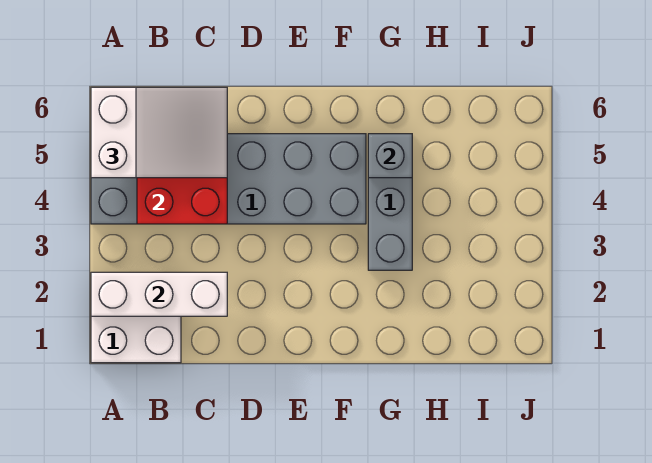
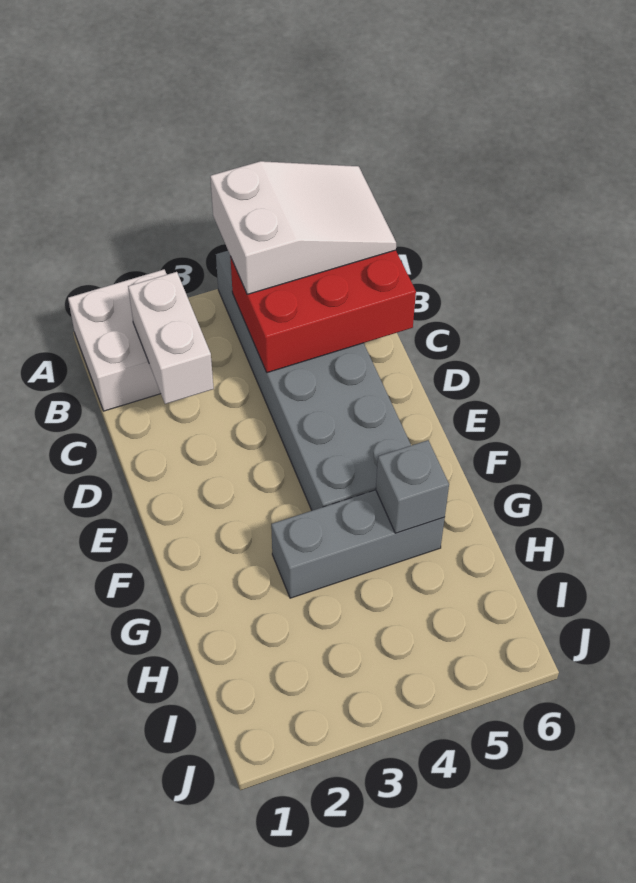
white brick A2:C2 level 2 -> white brick B2:C2 level 2
white slope A5:C6 level 3 top A -> white slope A4:B6 level 3 top 4

